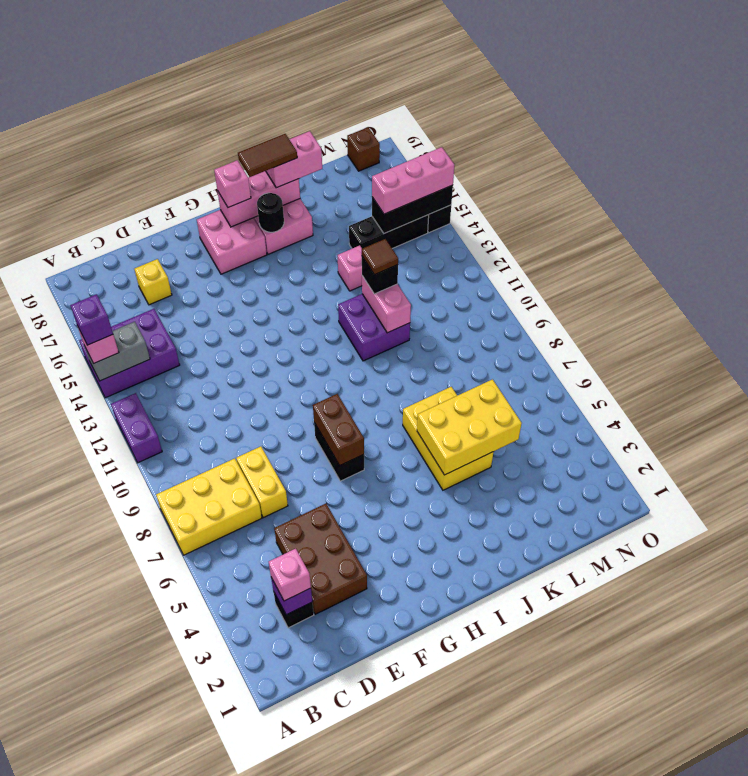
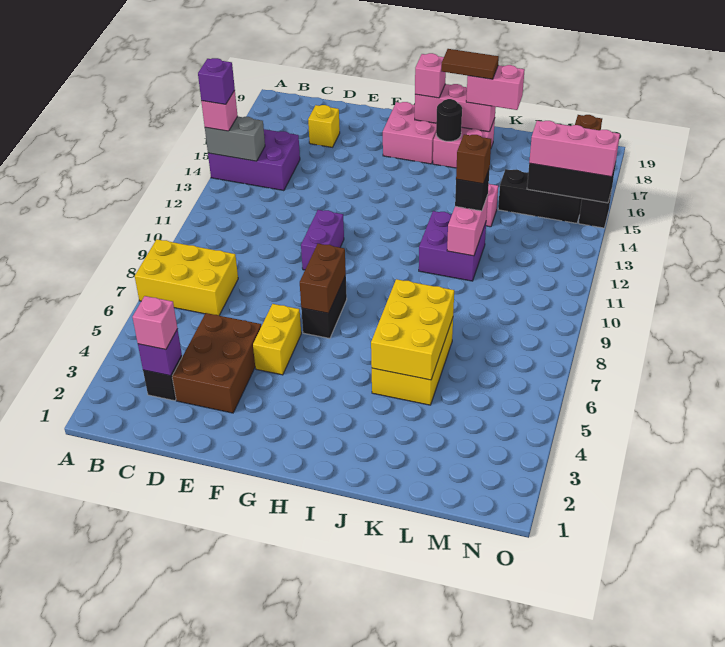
purple brick A11:A12 level 1 -> purple brick F10:F11 level 1
yellow brick D7:D8 level 1 -> yellow brick F5:F6 level 1
yellow brick J5:L6 level 2 -> yellow brick J5:K7 level 2
brown tile K12 level 4 -> brown brick K12 level 4

